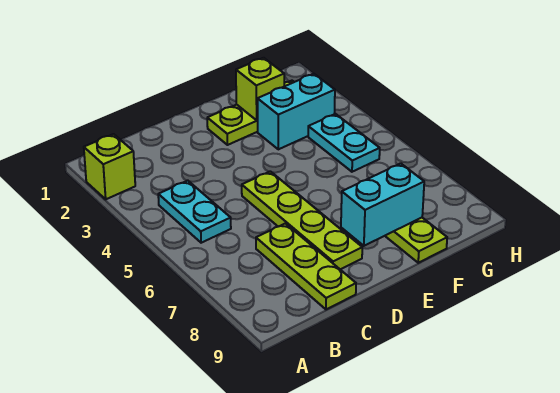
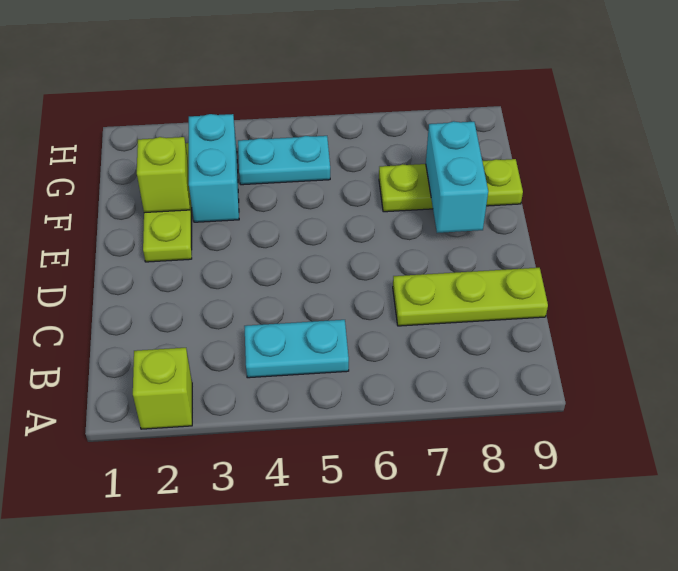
lime plate D5:D8 level 1 -> none

